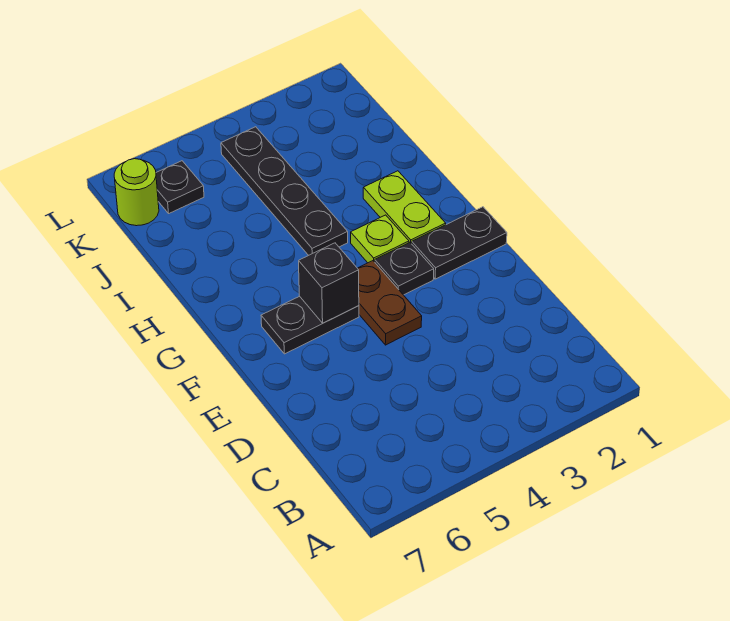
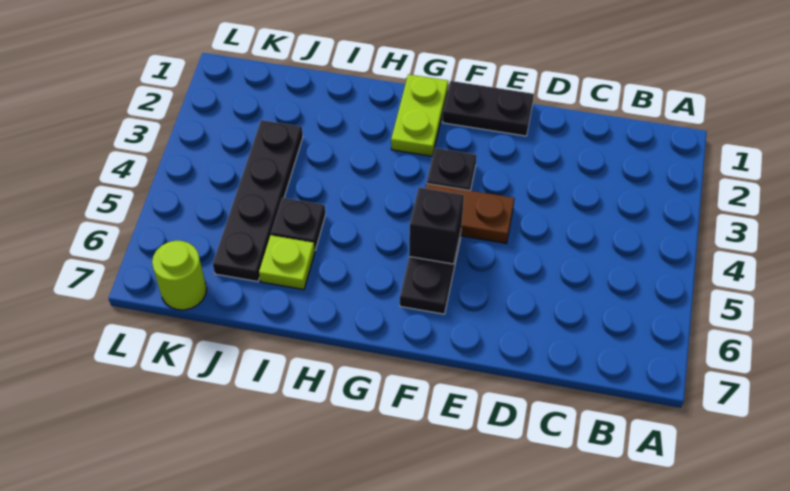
black plate F1:F2 level 1 -> black plate E1:F1 level 1
lime plate G2:H2 level 1 -> lime plate G1:G2 level 1
lime plate G3 level 1 -> lime plate I6 level 1
black plate H4:K4 level 1 -> black plate J3:J6 level 1
black plate K6 level 1 -> black plate I5 level 1

